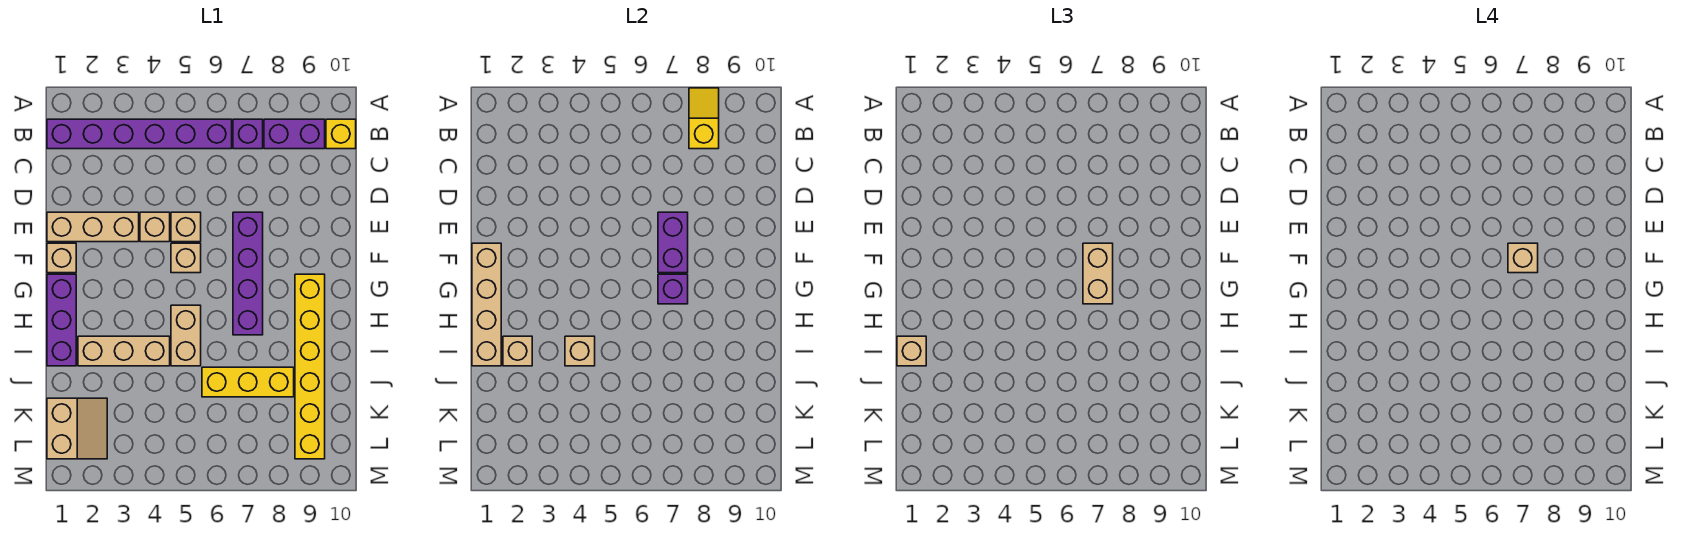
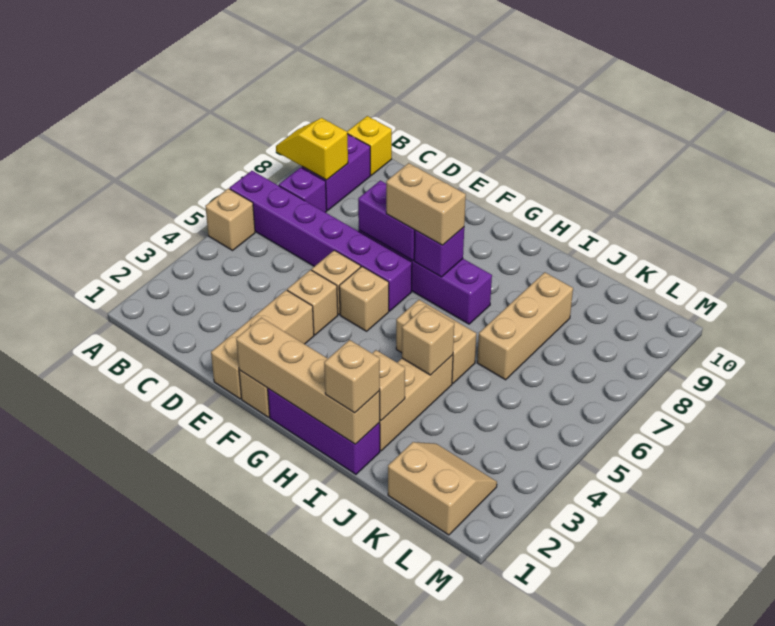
purple brick B1:B6 level 1 -> purple brick A6:F6 level 1
tan brick F7 level 4 -> tan brick A5 level 1
yellow brick G9:L9 level 1 -> none
yellow brick J6:J8 level 1 -> tan brick J6:J8 level 1

